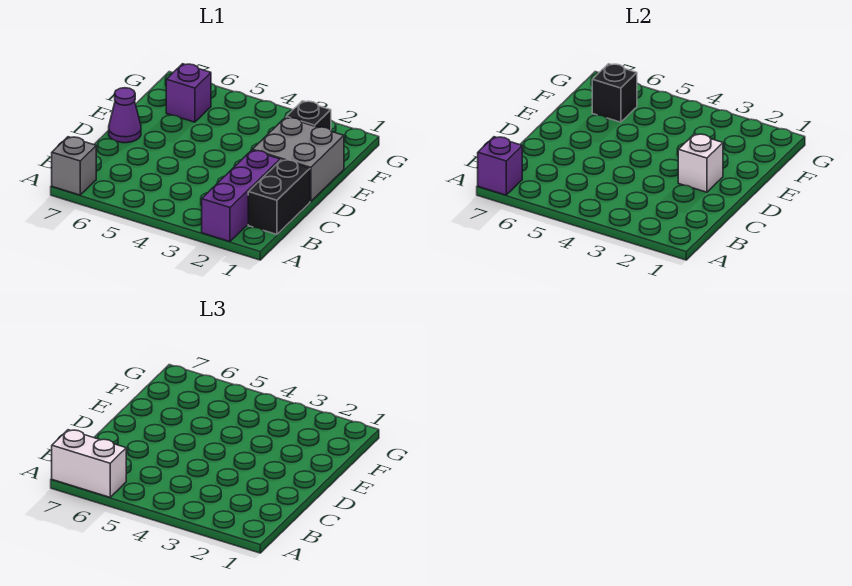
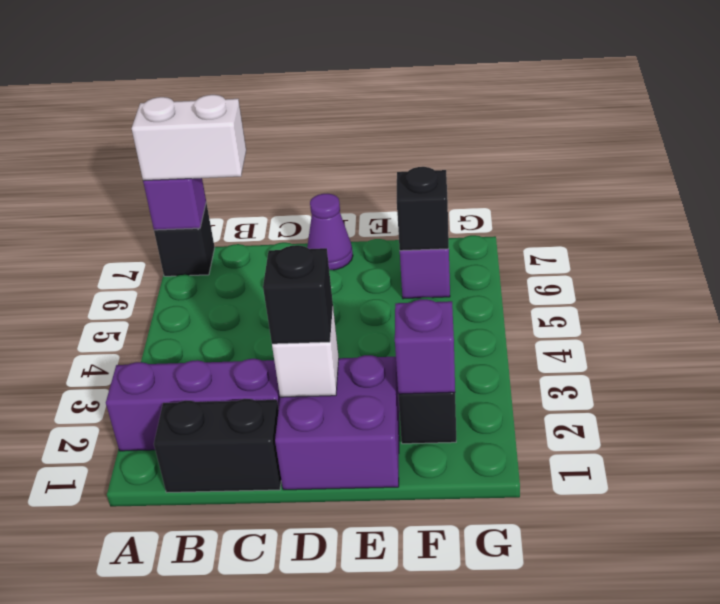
white brick A6:A7 level 3 -> white brick A7:B7 level 3
grey brick A7 level 1 -> black brick A7 level 1
grey brick D1:E2 level 1 -> purple brick D1:E2 level 1
none -> black brick D2 level 3
none -> purple brick F2 level 2

